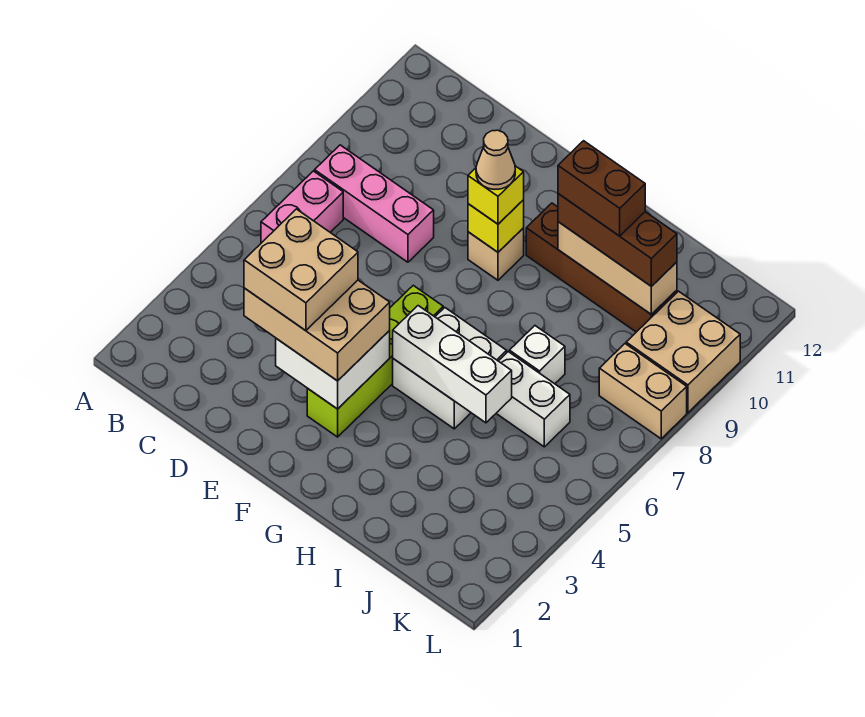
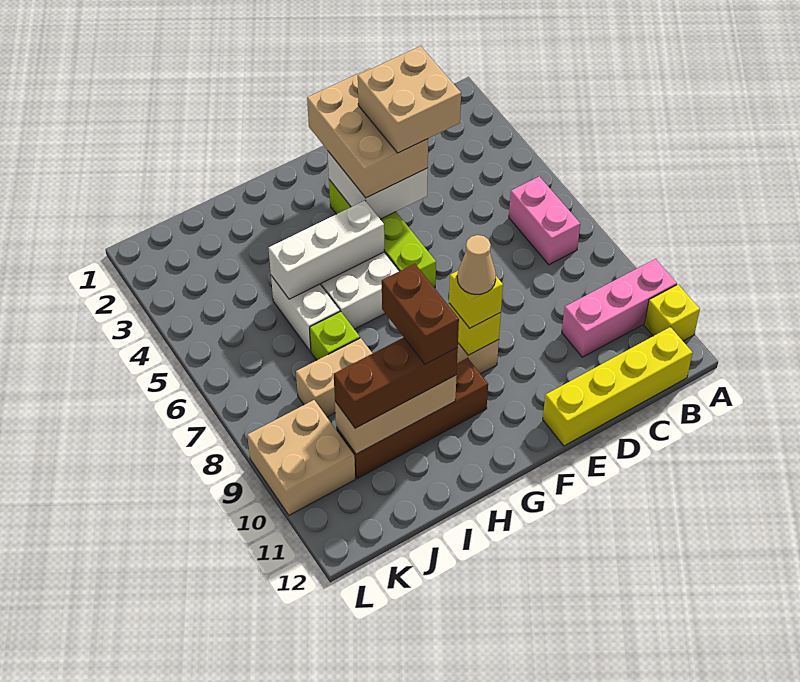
none -> yellow brick A11 level 1
pink brick B8:D8 level 1 -> pink brick A10:C10 level 1
none -> yellow brick B12:E12 level 1
tan brick D3:F4 level 3 -> tan brick E2:F4 level 3
brown brick H10:I10 level 4 -> brown brick H9:H10 level 4
white brick I6:J6 level 1 -> white brick I5:I6 level 1
white brick I7 level 1 -> lime brick I7 level 1
tan brick K8:L8 level 1 -> tan brick I8:J8 level 1

